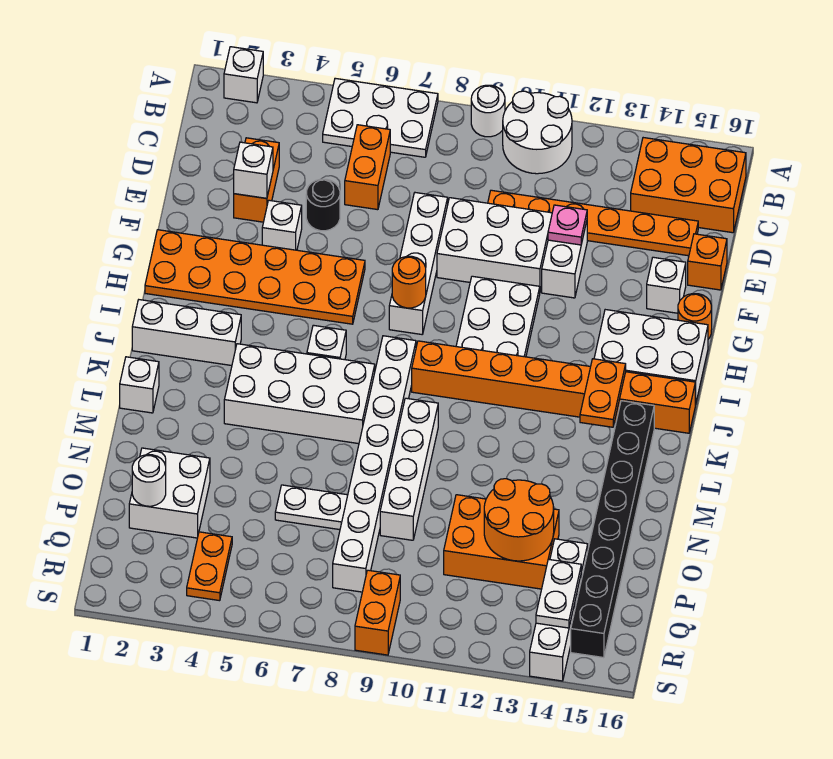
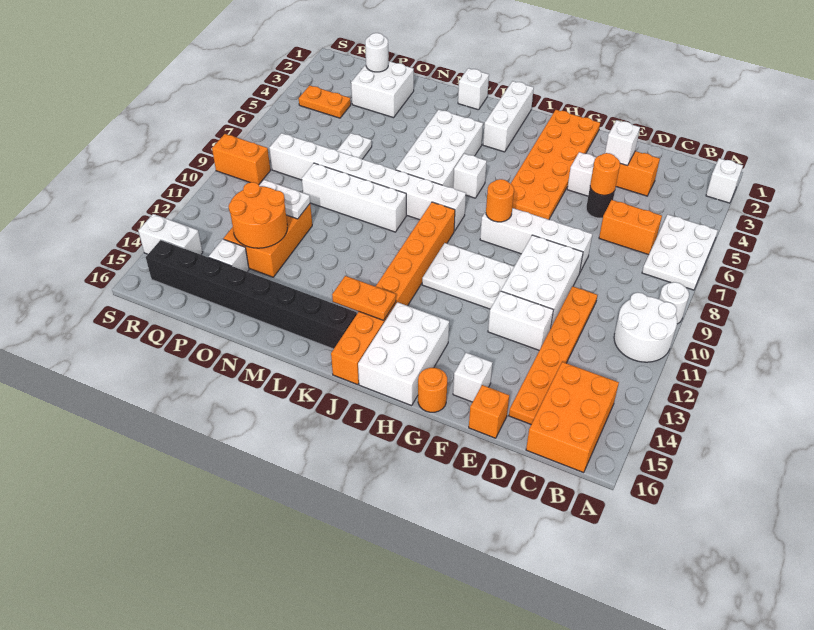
none -> orange round brick E5 level 2
pink plate E12 level 2 -> none
white plate Q14:R14 level 2 -> white plate O11:P11 level 2

